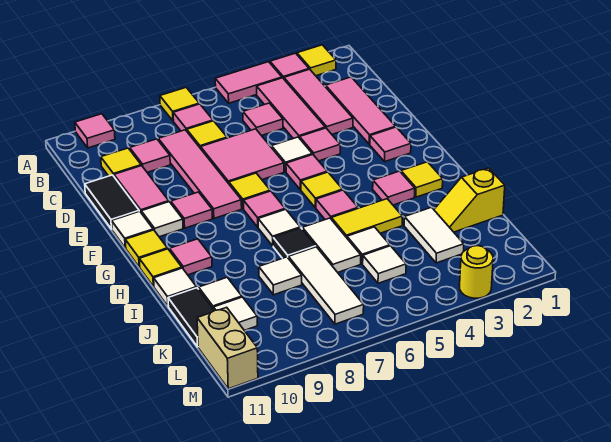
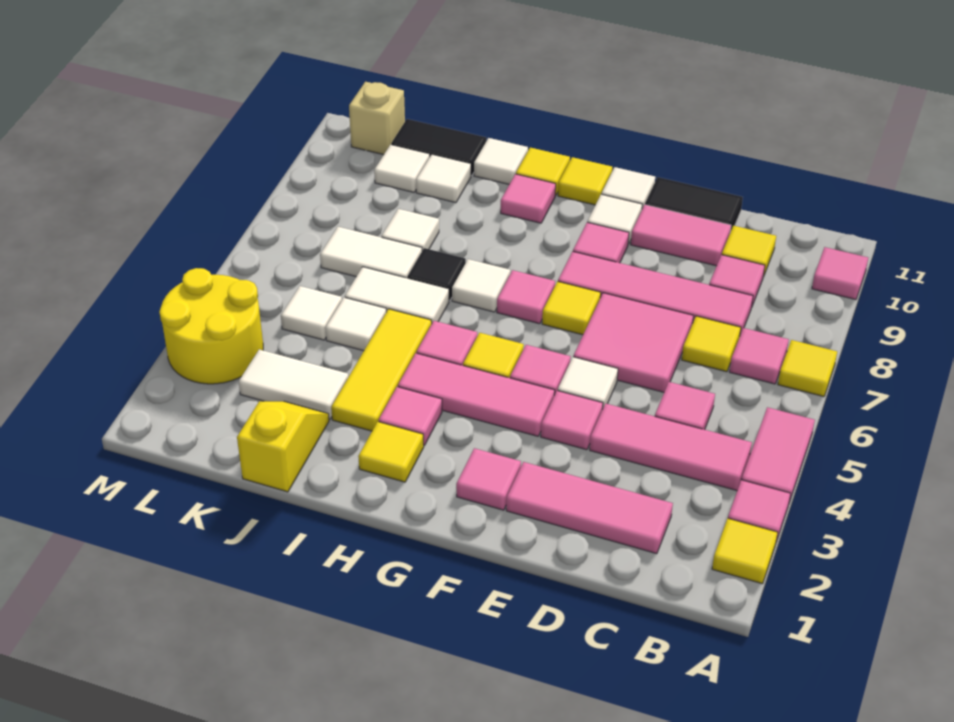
pink tile B3:D3 level 1 -> pink tile F4:H4 level 1
yellow tile I4:I5 level 1 -> yellow tile I3:I5 level 1
white tile J7:L7 level 1 -> white tile J7:K7 level 1
tan brick L11:M11 level 1 -> tan brick L11 level 1
yellow round brick M3 level 1 -> yellow round brick L3:M4 level 1

